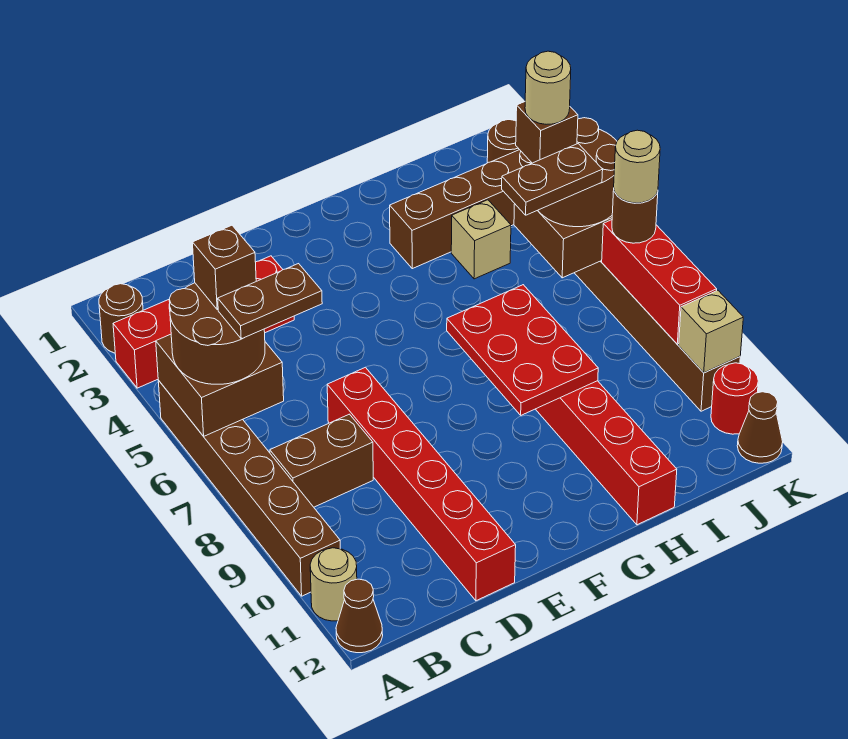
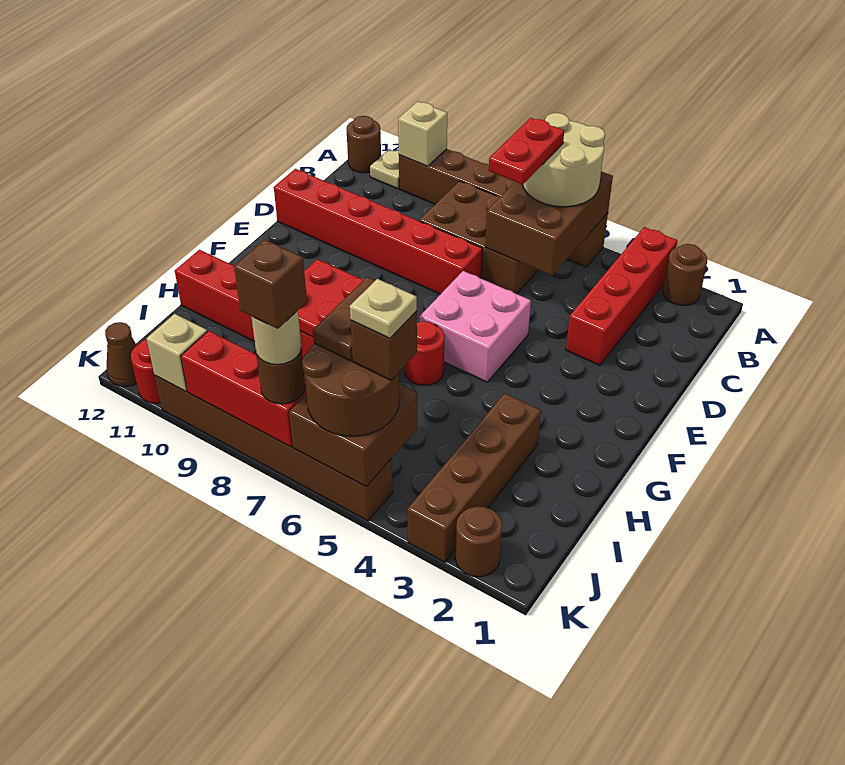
brown brick A5:B6 level 2 -> brown brick A5:C6 level 2
brown round brick A5:B6 level 3 -> tan round brick A5:B6 level 3
tan round brick A11 level 1 -> tan plate A11 level 1
brown cone A12 level 1 -> brown round brick A12 level 1
brown brick B5 level 4 -> brown brick K7 level 5
brown plate B6:C6 level 4 -> red plate B6:C6 level 4
brown brick B8:C8 level 1 -> brown brick B6:C8 level 1
none -> pink brick E5:F6 level 1
none -> red round brick G6 level 1
tan brick I4 level 1 -> tan brick A10 level 2
tan round brick J5 level 5 -> tan plate J5 level 5

